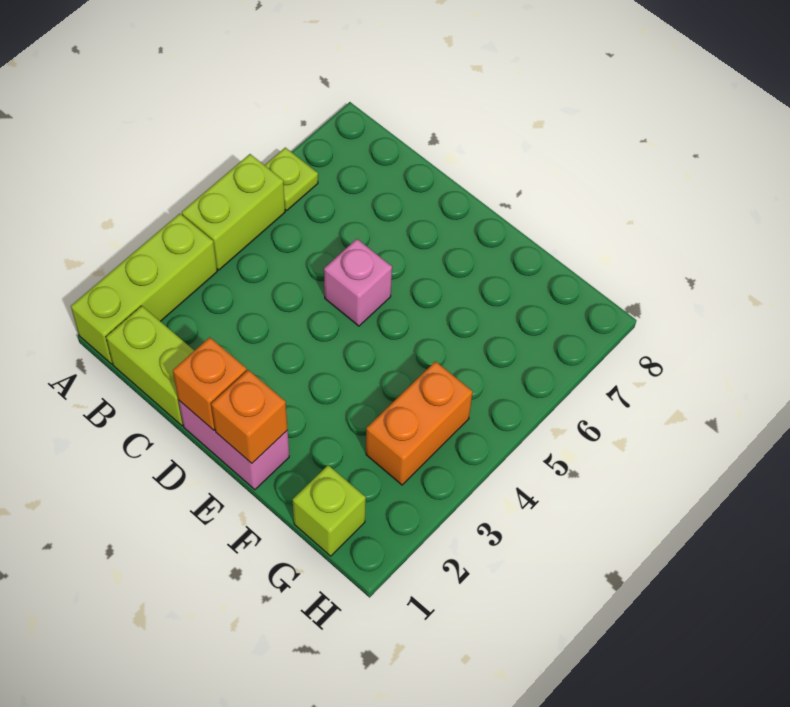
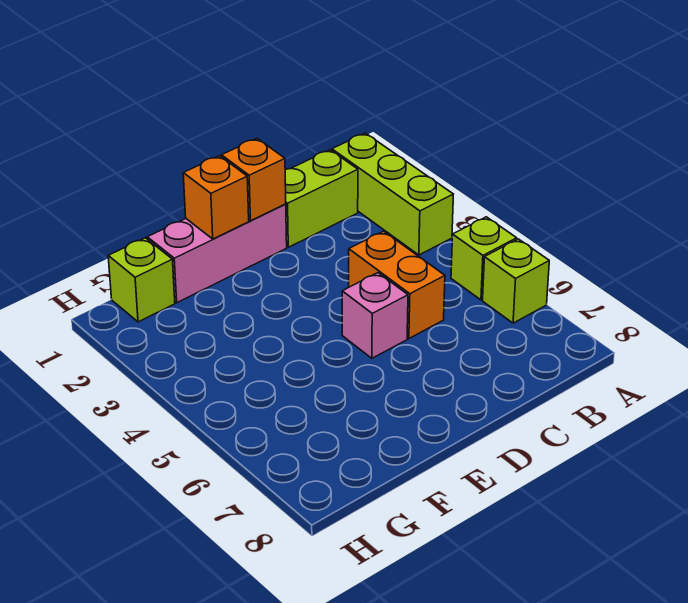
lime brick A4:A5 level 1 -> lime brick A5 level 1
lime plate A6 level 1 -> lime brick A6 level 1
pink brick D1:E1 level 1 -> pink brick D1:F1 level 1
orange brick G3:G4 level 1 -> orange brick C4:C5 level 1

